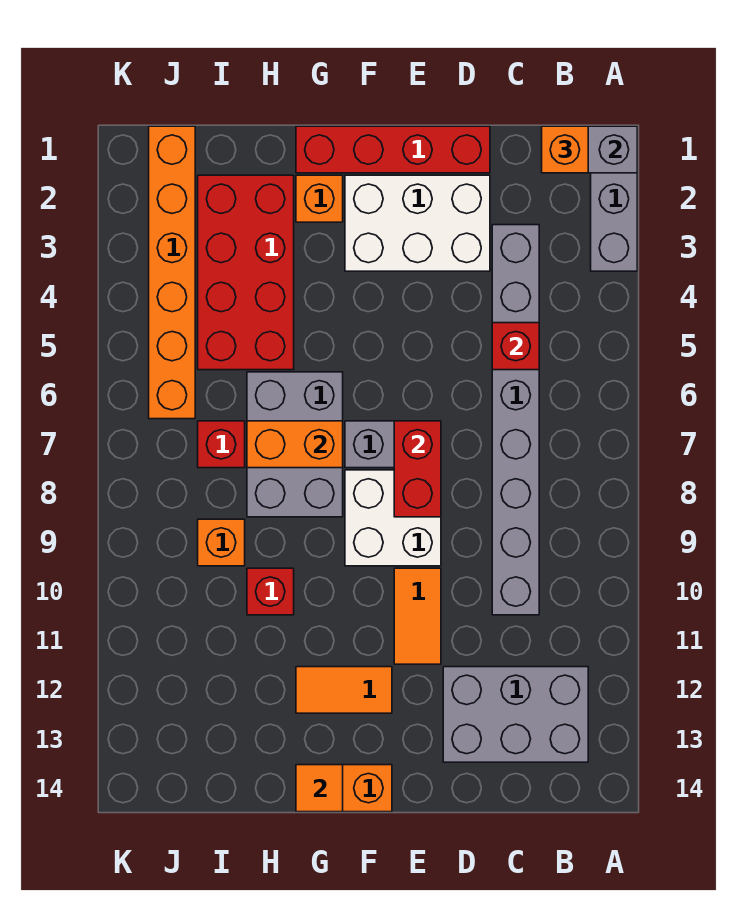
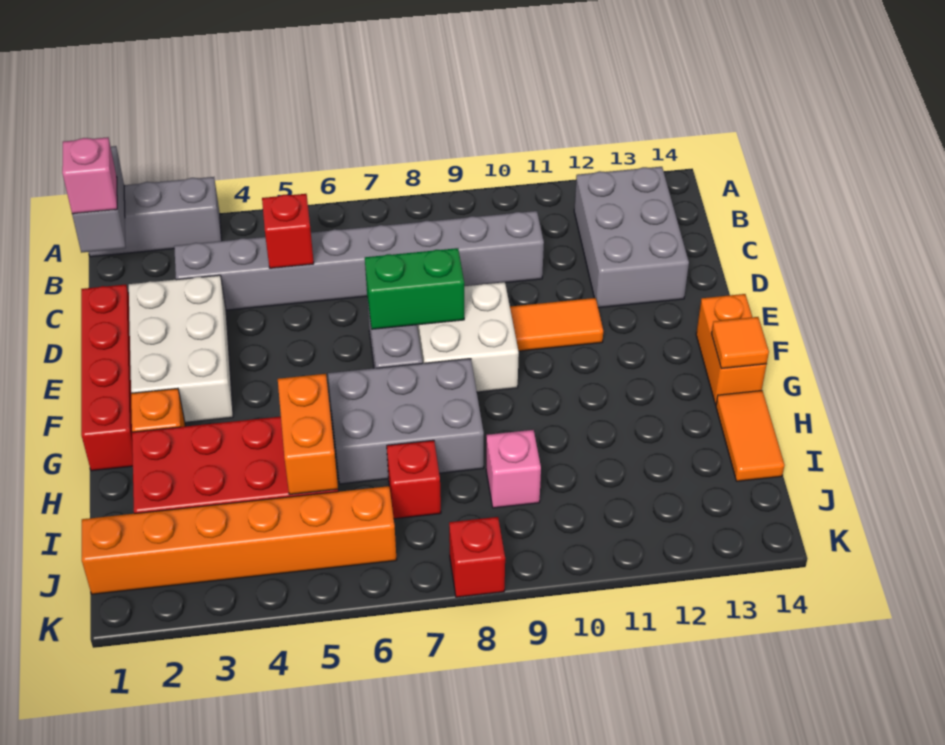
orange brick B1 level 3 -> pink brick B1 level 3
red brick E7:E8 level 2 -> green brick E7:E8 level 2
orange tile F12:G12 level 1 -> orange tile H14:I14 level 1
orange brick G7:H7 level 2 -> orange brick H5:I5 level 2
red brick H10 level 1 -> red brick K8 level 1
orange brick I9 level 1 -> pink brick I9 level 1

